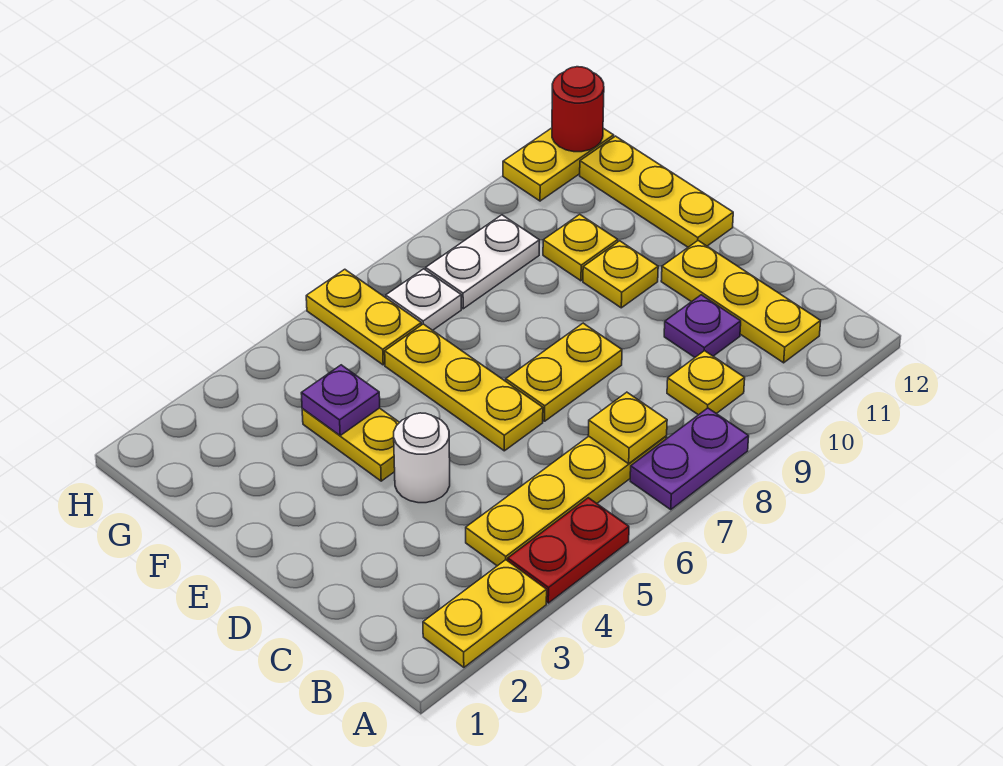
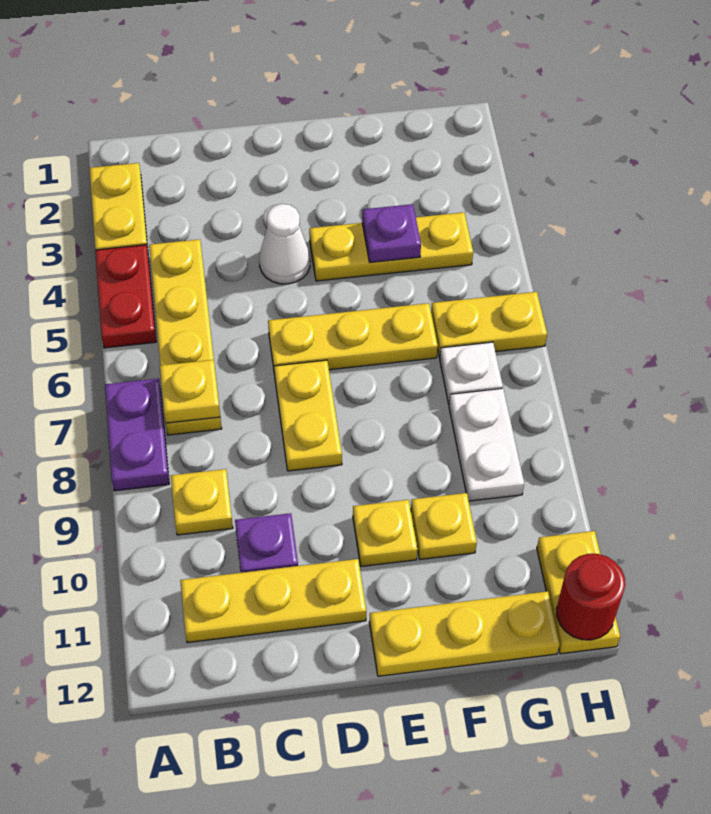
white round brick D4 level 1 -> white cone D4 level 1
yellow plate E4:F4 level 1 -> yellow plate E4:G4 level 1

